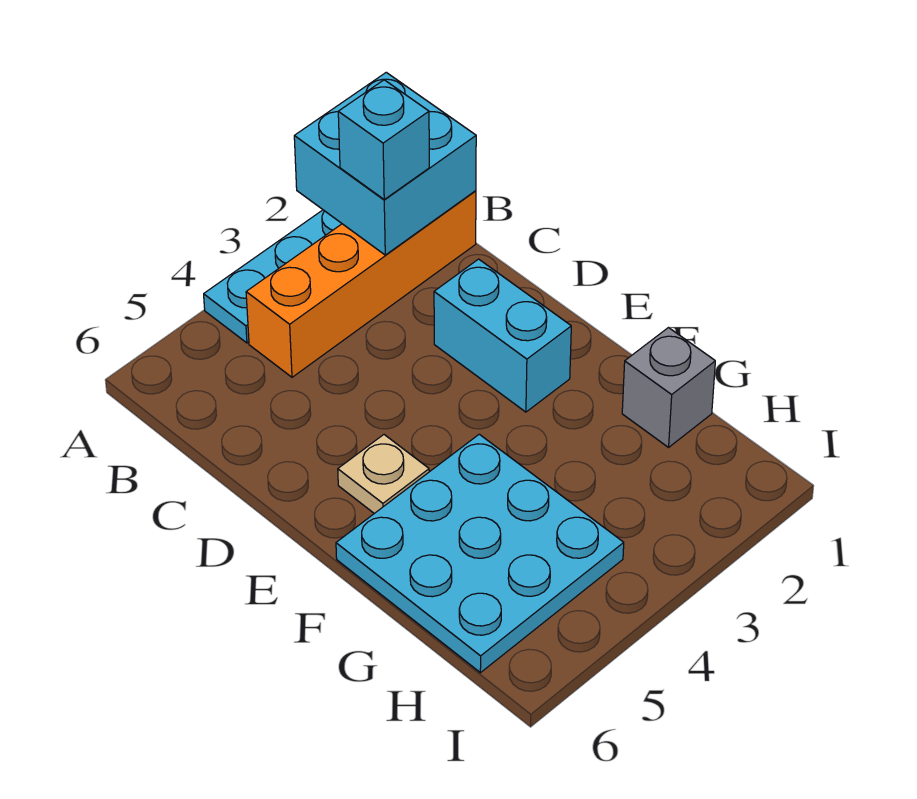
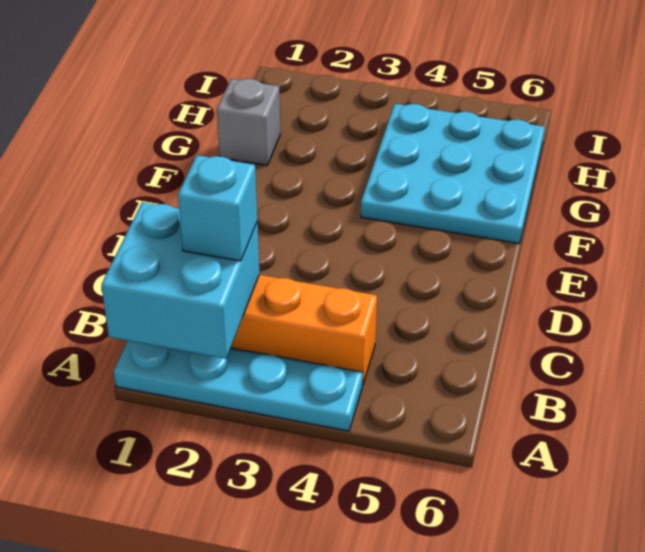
cyan brick D2:E2 level 1 -> none
tan plate E5 level 1 -> none

